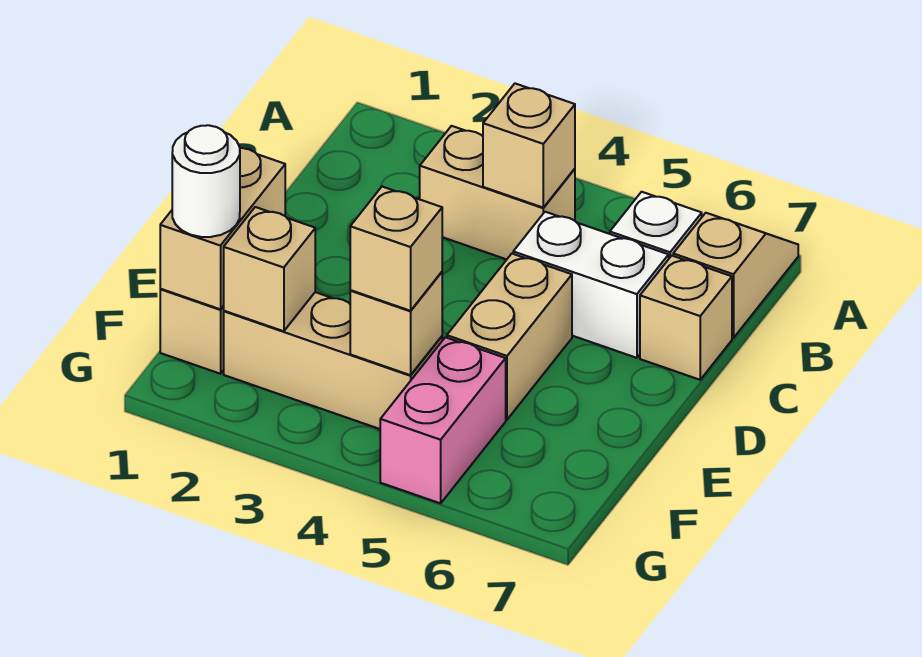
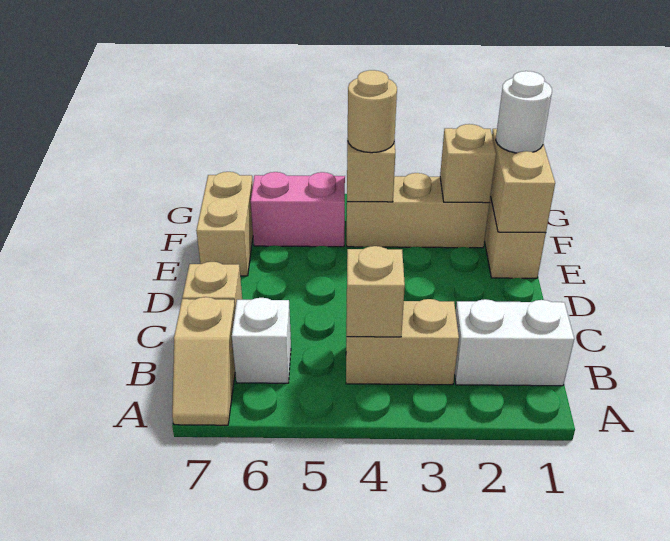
white brick C5:C6 level 1 -> white brick B1:B2 level 1
tan brick D5:E5 level 1 -> tan brick E7:F7 level 1
tan brick F4 level 3 -> tan round brick F4 level 3
pink brick F5:G5 level 1 -> pink brick F5:F6 level 1

